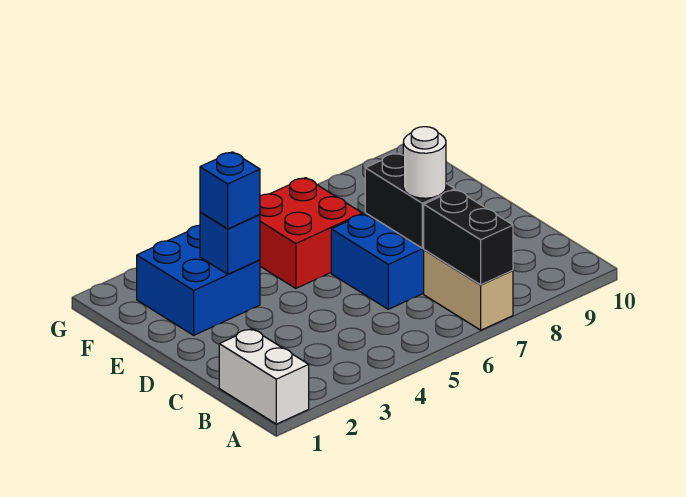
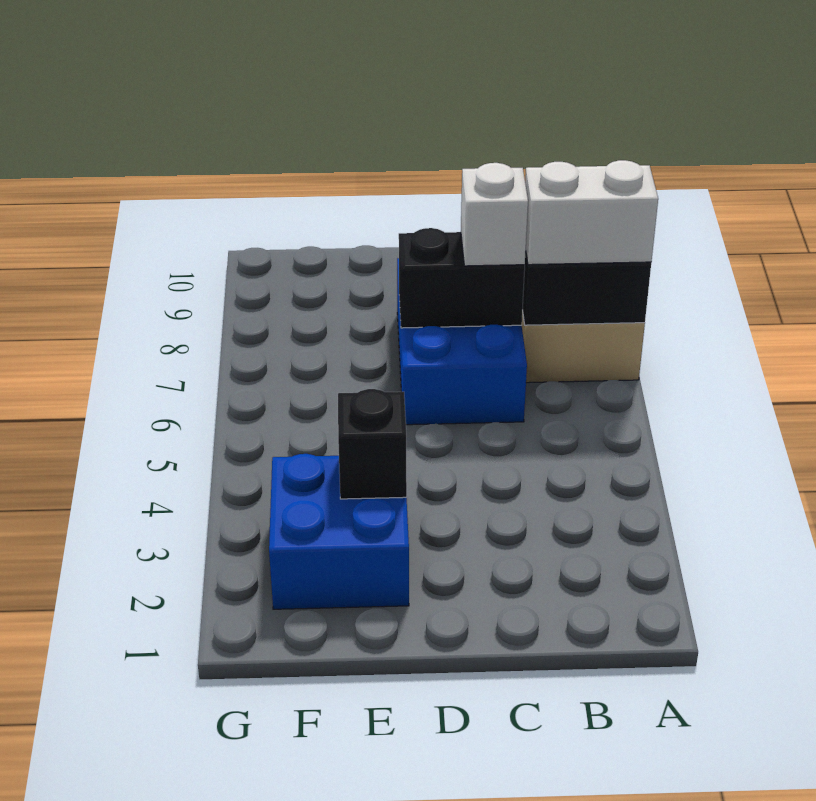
white brick A1:B1 level 1 -> white brick A7:B7 level 3
white round brick C7 level 3 -> white brick C7 level 3
blue brick E3 level 2 -> black brick E3 level 2
blue brick E3 level 3 -> none
red brick E5:F6 level 1 -> none

